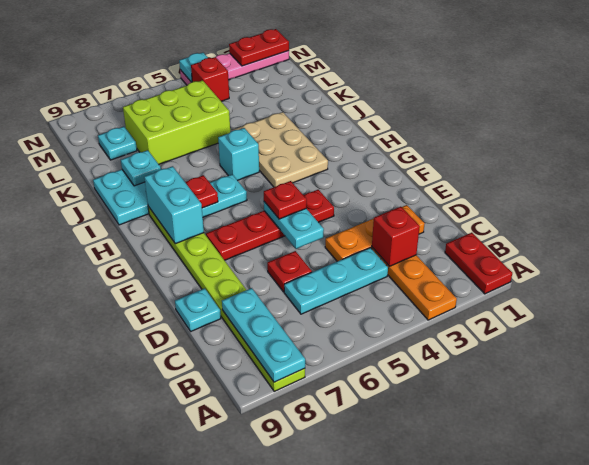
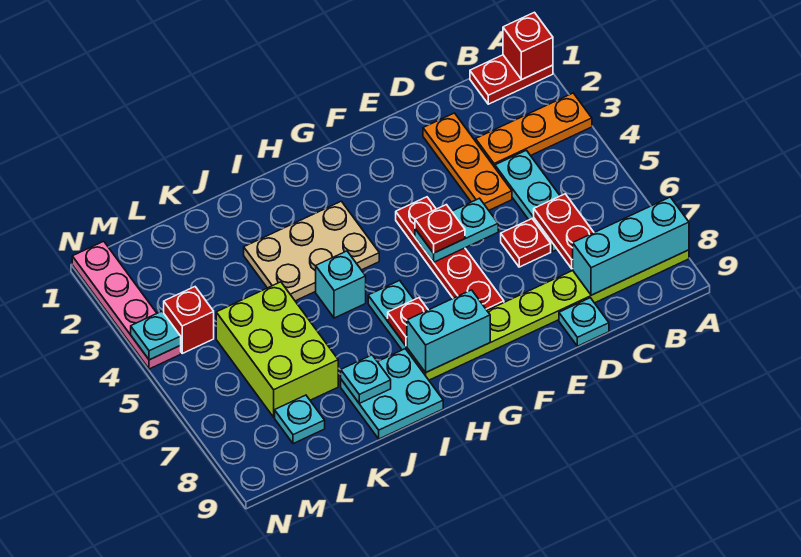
cyan plate A8:C8 level 2 -> cyan brick A8:C8 level 2
red brick C3 level 2 -> red brick A1 level 2
red plate N1:N2 level 2 -> red plate C6:C7 level 2

